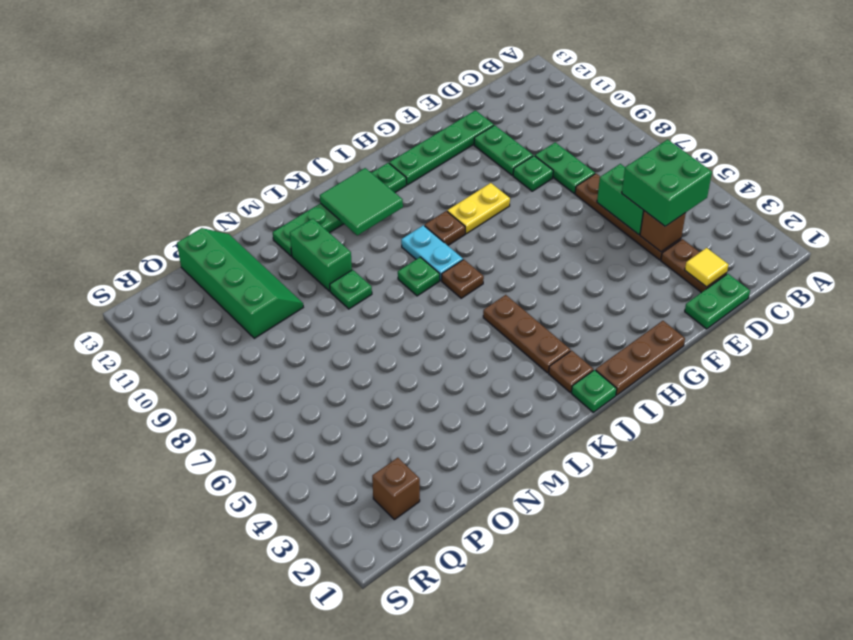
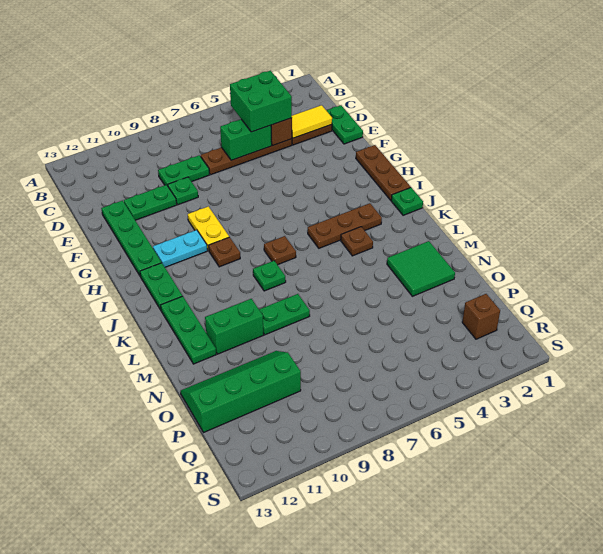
yellow tile D2 level 2 -> yellow tile D2:D3 level 2
brown plate J2 level 1 -> brown plate K4 level 1
cyan plate J8:J9 level 1 -> cyan plate H10:H11 level 1
green tile J11:K12 level 2 -> green tile M2:N3 level 1
green plate M9 level 1 -> green plate M8:M9 level 1

